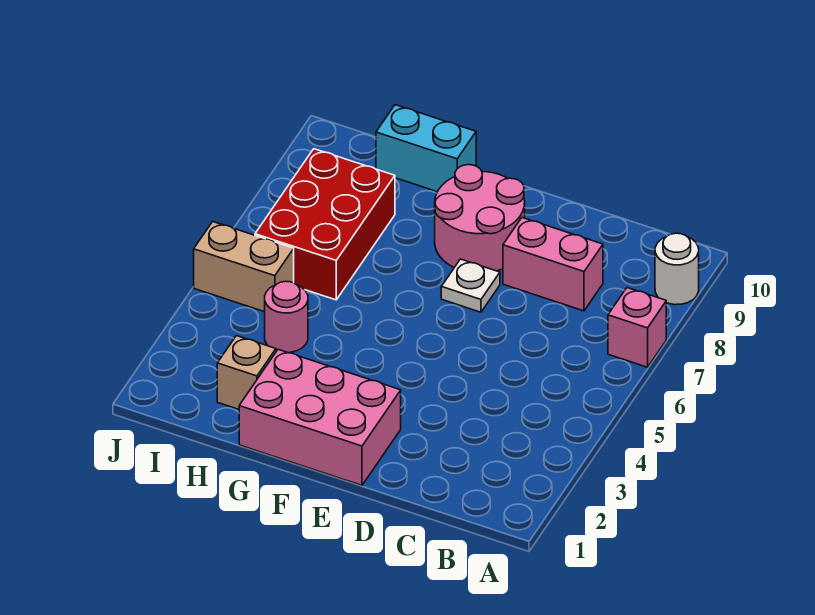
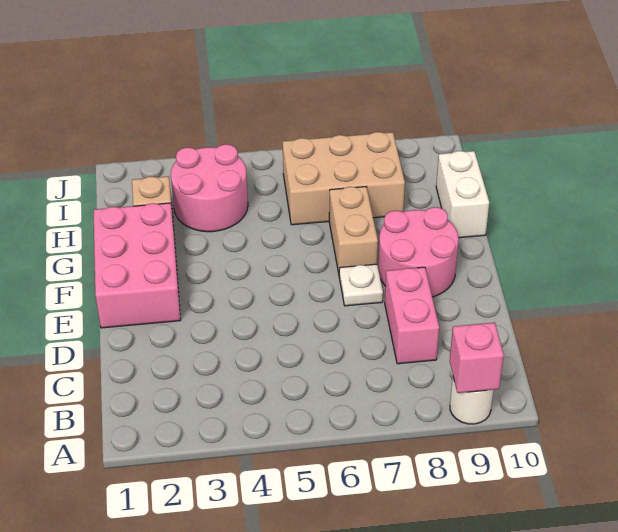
pink brick A7 level 1 -> pink brick A9 level 2
cyan brick G10:H10 level 1 -> white brick G10:H10 level 1
pink round brick H4 level 1 -> pink round brick H3:I4 level 1
red brick H6:I8 level 1 -> tan brick H6:I8 level 1
tan brick I5:J5 level 1 -> tan brick F7:G7 level 1

